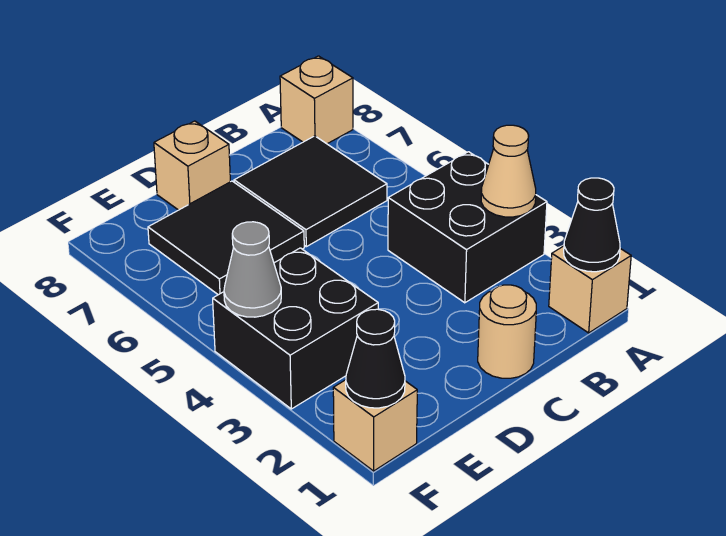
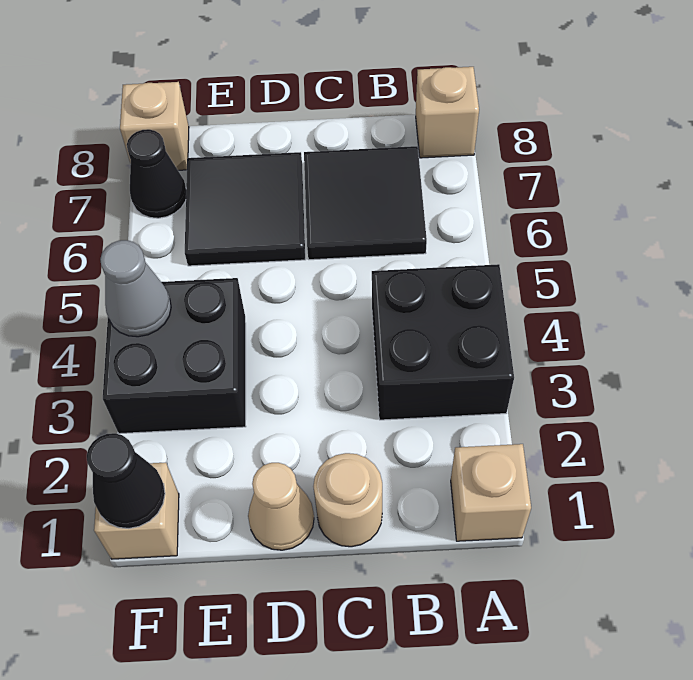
black cone A1 level 2 -> black cone F7 level 1
tan cone A3 level 2 -> tan cone D1 level 1
tan brick D8 level 1 -> tan brick F8 level 1

